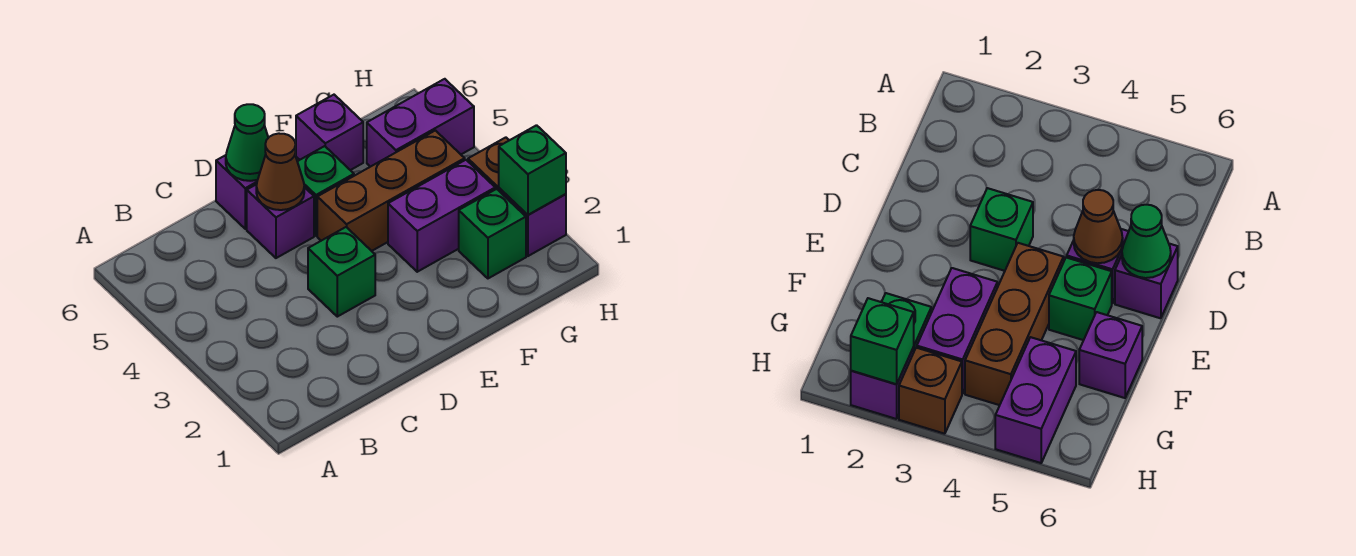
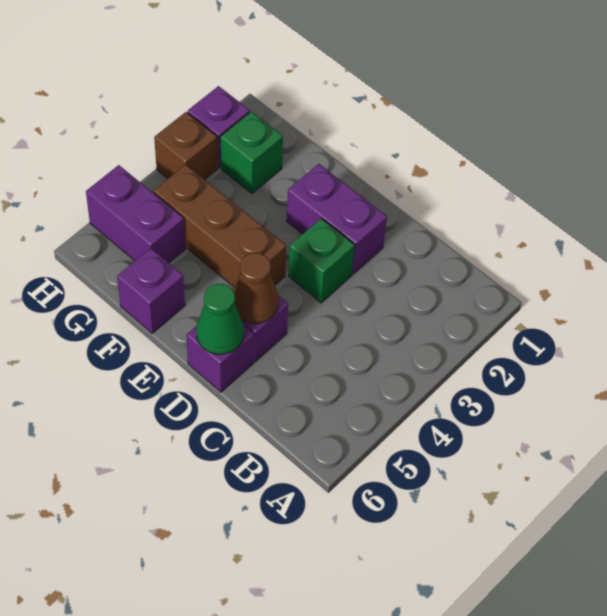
green brick E5 level 1 -> none
purple brick F3:G3 level 1 -> purple brick D2:E2 level 1
green brick H2 level 2 -> none

